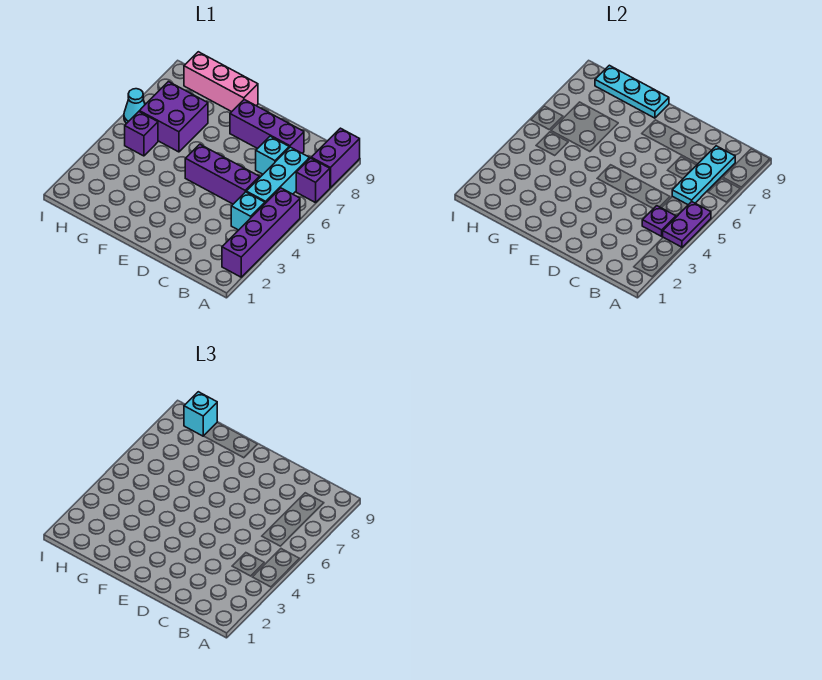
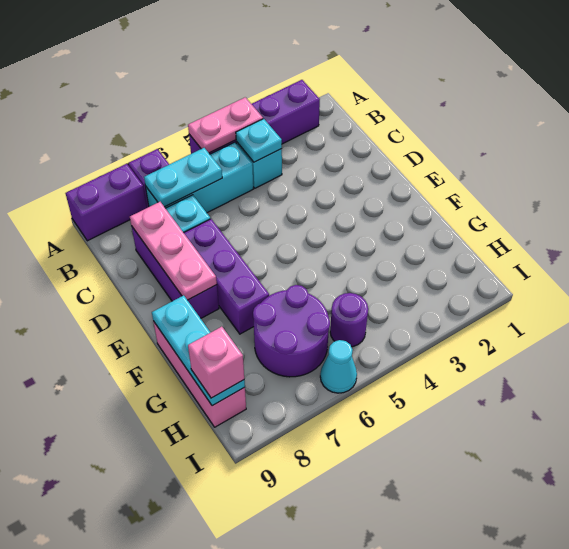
purple plate A4:A5 level 2 -> pink plate A4:A5 level 2
purple plate B4 level 2 -> cyan plate B4 level 2
cyan plate B6:B8 level 2 -> cyan plate B6:B7 level 2
purple brick C5:E5 level 1 -> purple brick D7:F7 level 1
none -> pink plate C8:E8 level 2
purple brick G6:H7 level 1 -> purple round brick G6:H7 level 1
purple brick H5 level 1 -> purple round brick H5 level 1
cyan brick H9 level 3 -> pink brick H9 level 3

